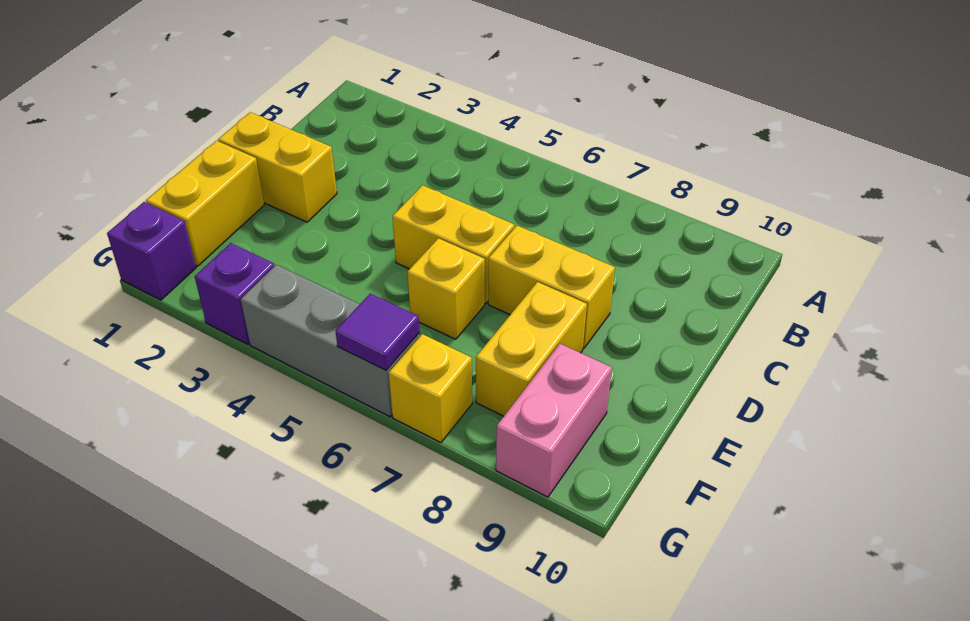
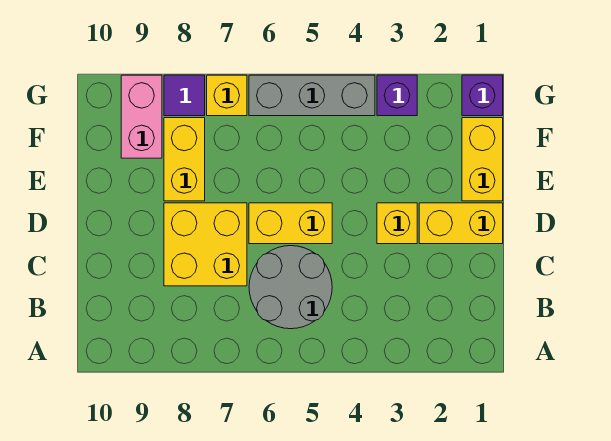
none -> grey round brick B5:C6 level 1
yellow brick D7:D8 level 1 -> yellow brick C7:D8 level 1
yellow brick E6 level 1 -> yellow brick D3 level 1
purple tile G6 level 2 -> purple tile G8 level 1

